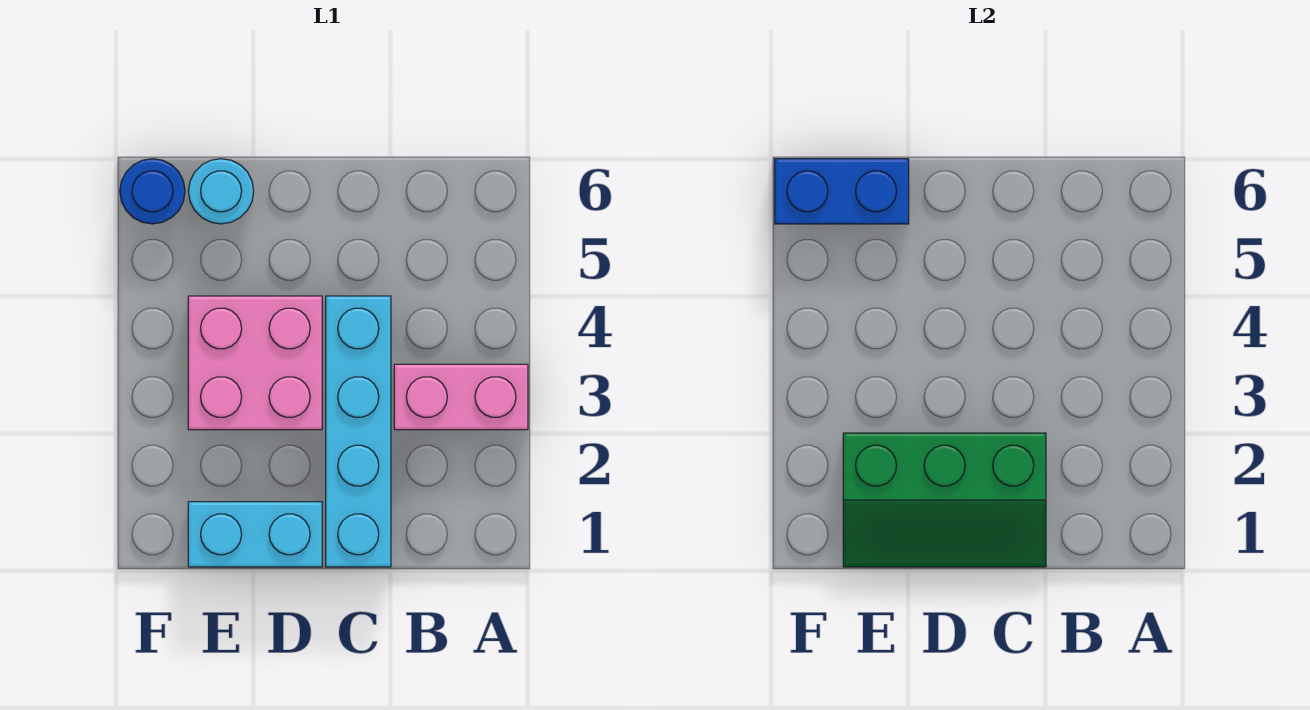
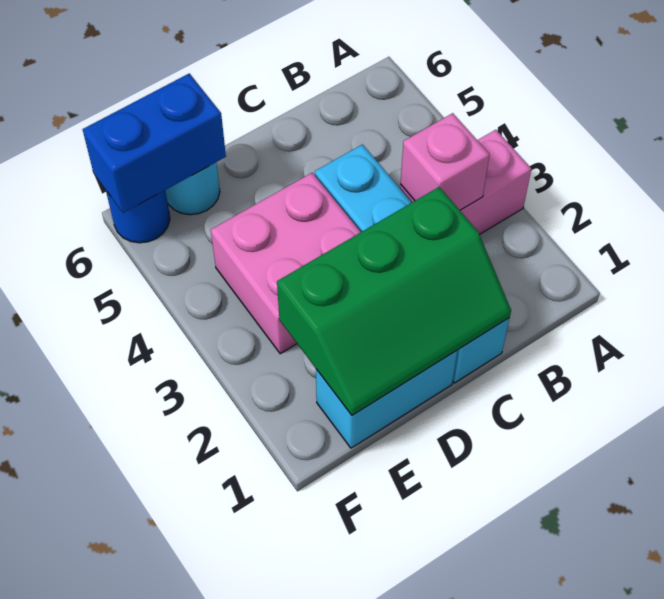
none -> pink brick B3 level 2

